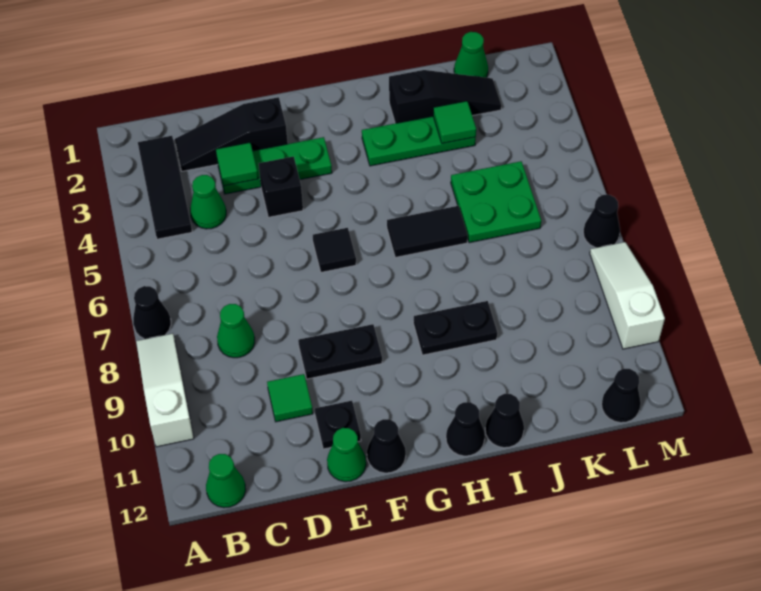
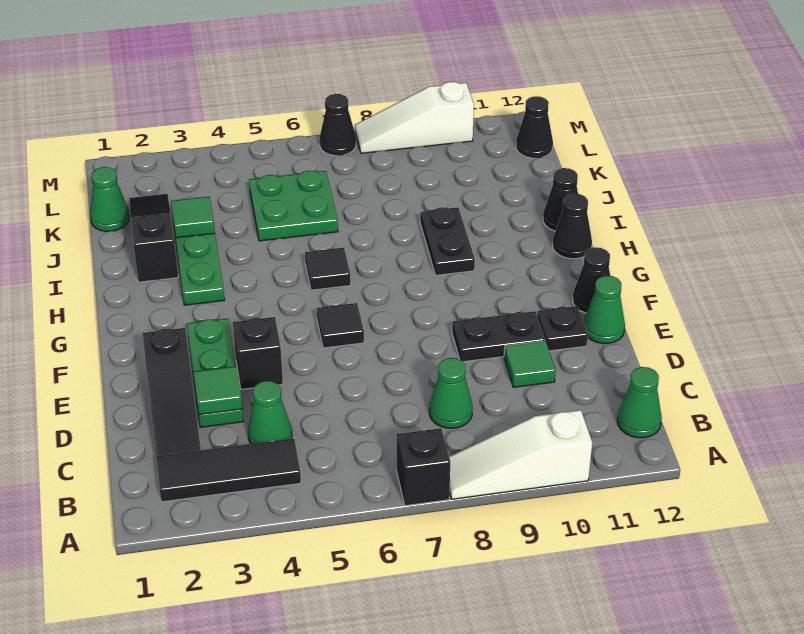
black cone A7 level 1 -> black brick A7 level 1
black plate E9:F9 level 1 -> black plate E9:E10 level 1
black tile H6:I6 level 1 -> black tile H6 level 1

